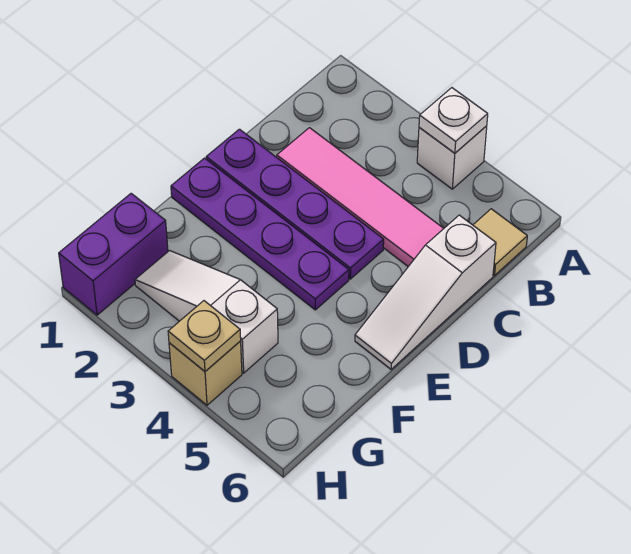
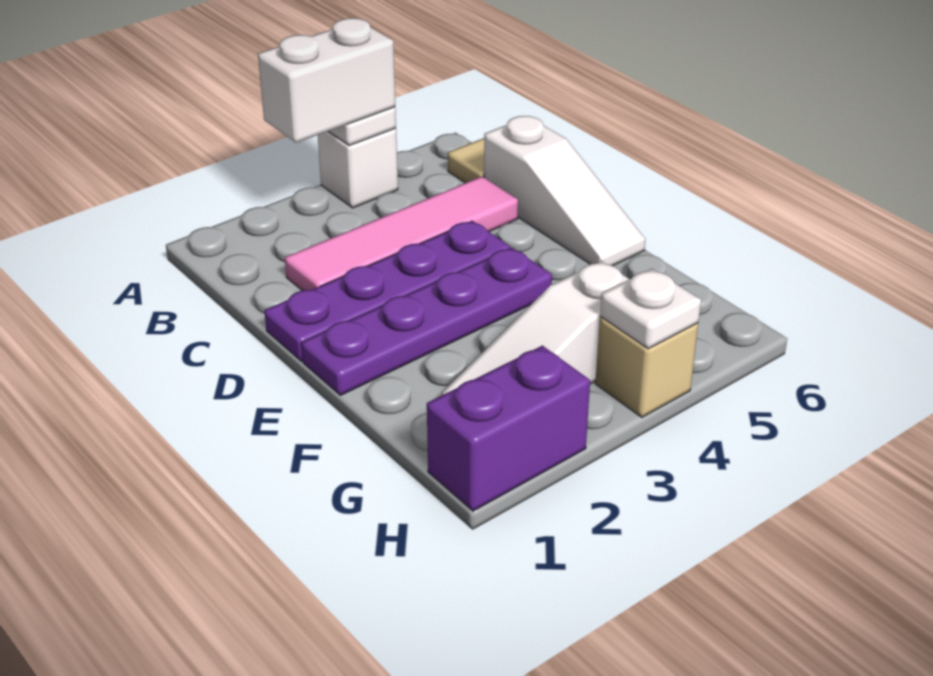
none -> white brick A3:A4 level 3
purple brick G1:H1 level 1 -> purple brick H1:H2 level 1
tan plate H4 level 2 -> white plate H4 level 2

